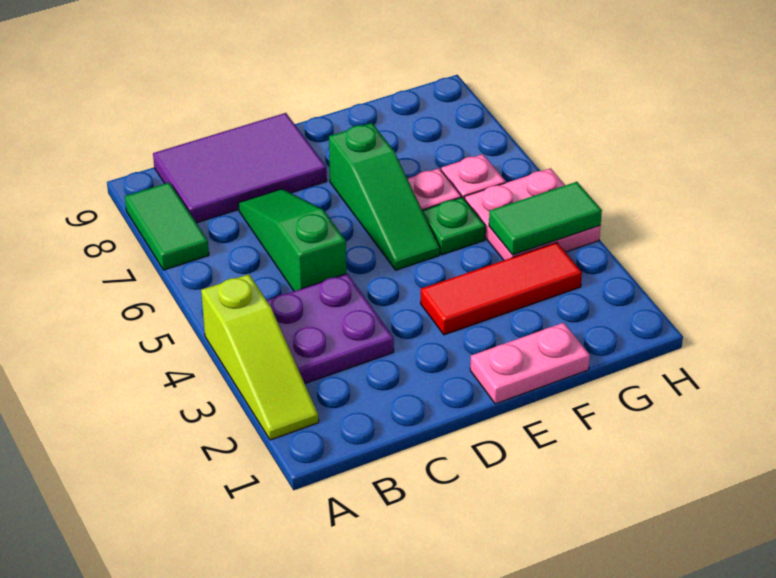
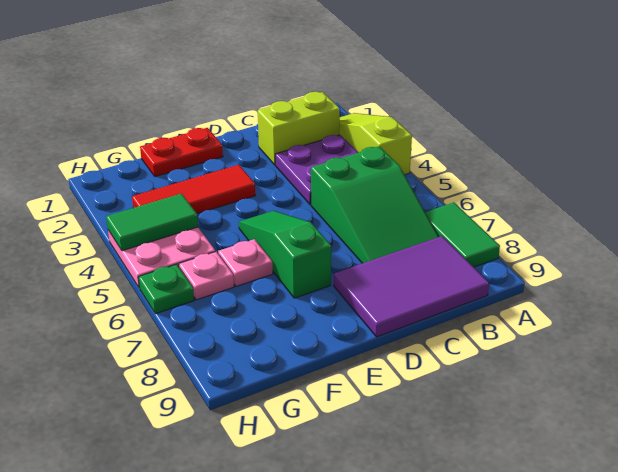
none -> lime brick B2:C2 level 1
green slope C5:C7 level 1 top 5 -> green slope B5:C7 level 1 top 5
pink plate E1:F1 level 1 -> red plate E1:F1 level 1
green plate F5 level 1 -> green plate H6 level 1

